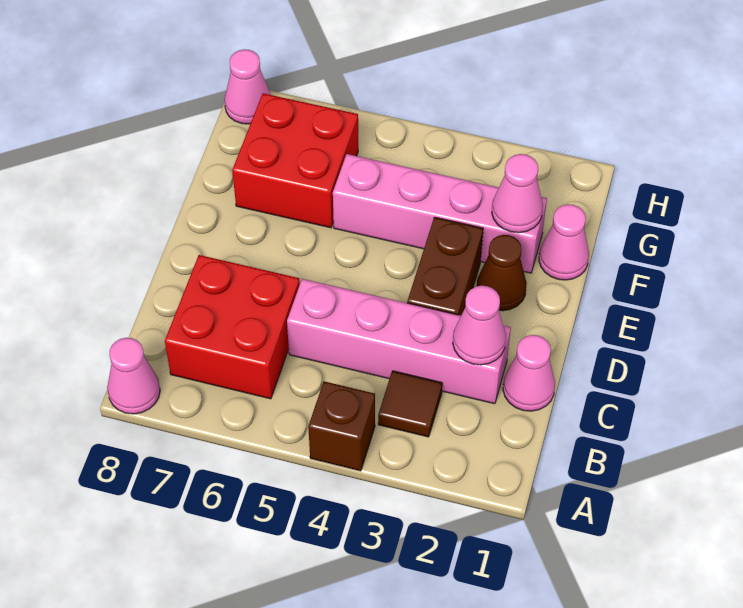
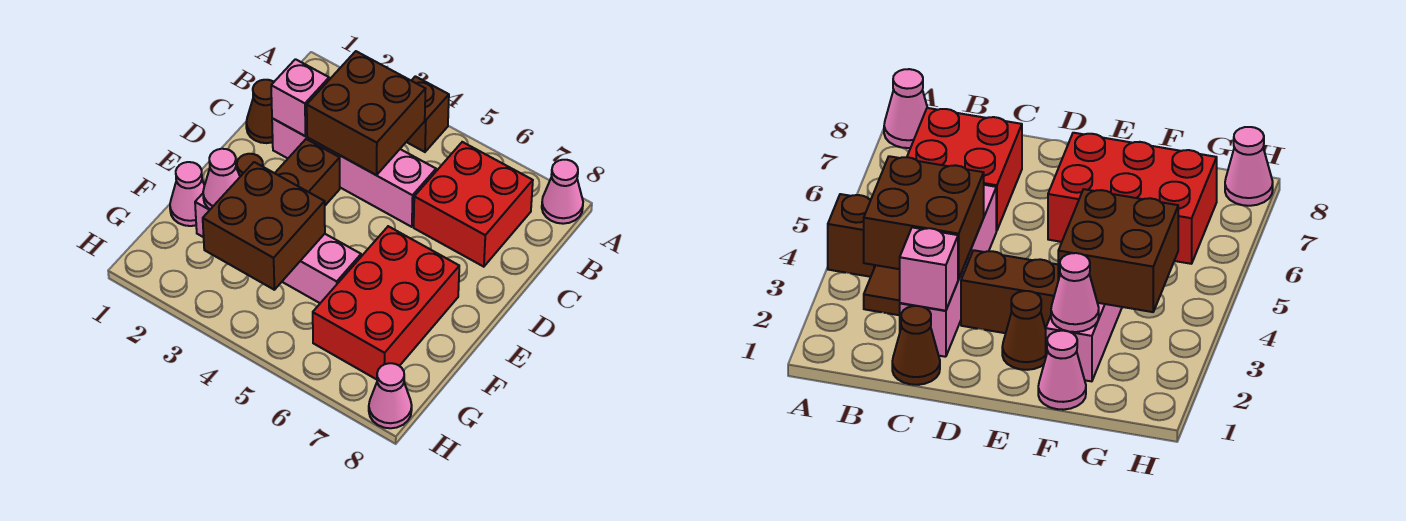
none -> brown brick B3:C4 level 2
pink cone C1 level 1 -> brown cone C1 level 1
pink cone C2 level 2 -> pink brick C2 level 2
none -> brown brick F3:G4 level 2
red brick F6:G7 level 1 -> red brick E6:G7 level 1

